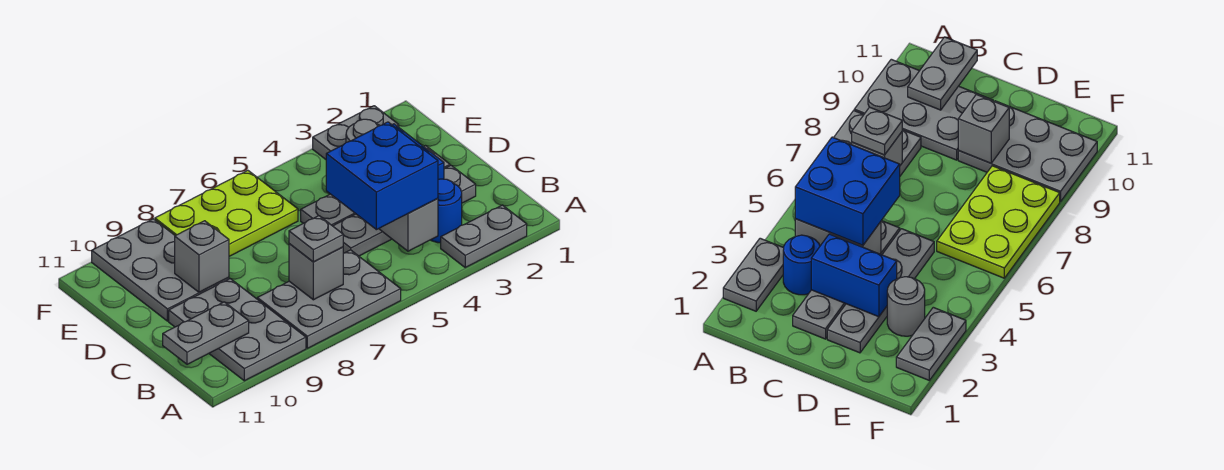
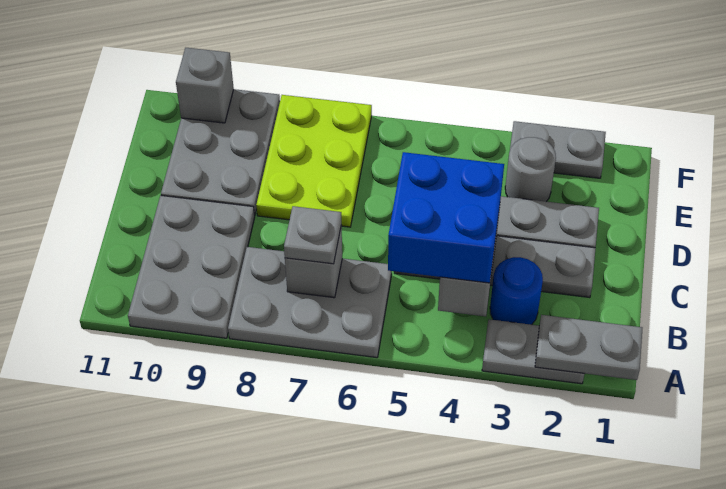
grey plate B10:B11 level 2 -> grey plate A1:A2 level 2
blue brick C3:D3 level 2 -> none
grey brick D9 level 2 -> grey brick F10 level 2
lime plate E6:F8 level 1 -> lime plate D7:F8 level 1

